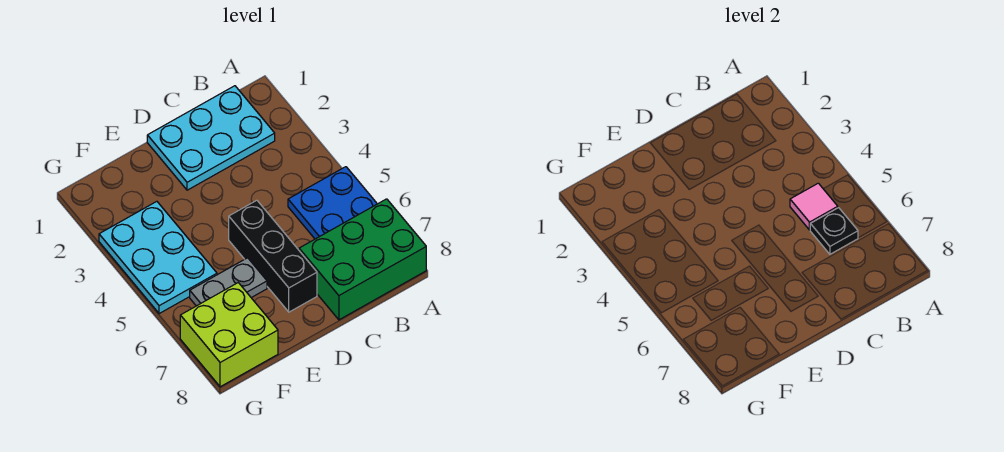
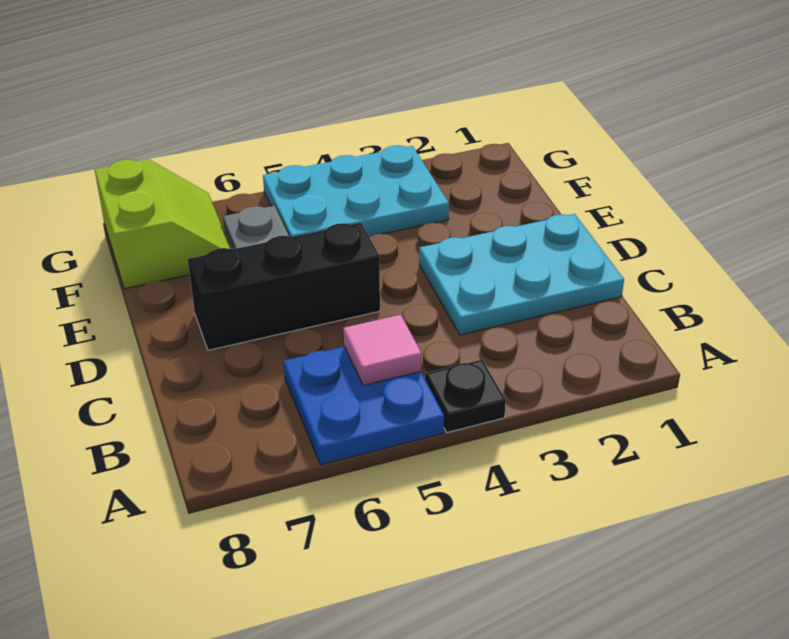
green brick A7:C8 level 1 -> none
cyan plate B1:D2 level 1 -> cyan plate C1:D3 level 1
black plate B6 level 2 -> black plate A4 level 1
lime brick F7:G8 level 1 -> lime slope F7:G8 level 1 top 8

